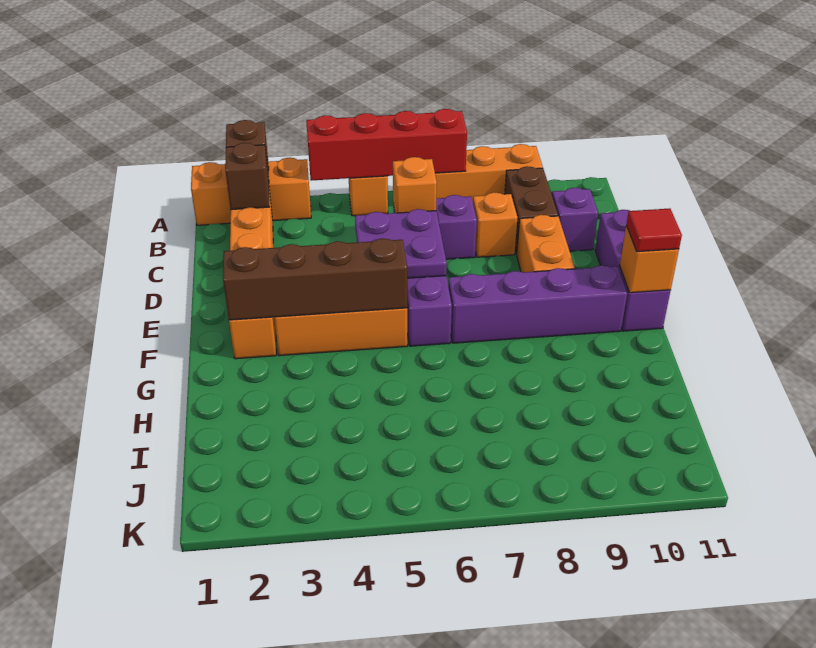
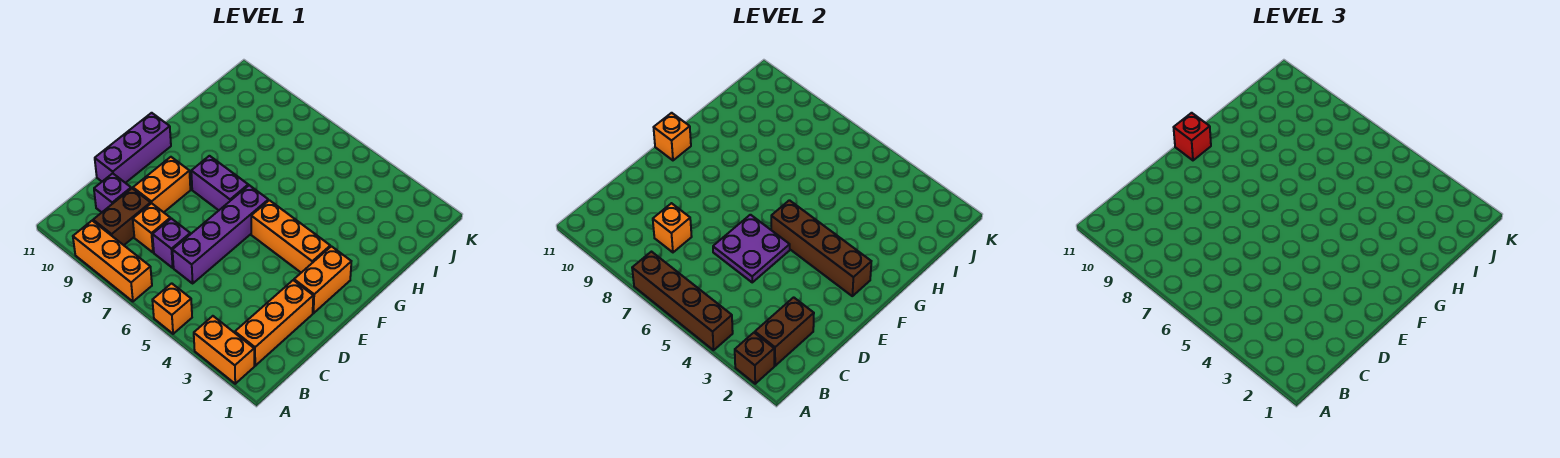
orange brick A1:A3 level 1 -> orange brick A2:A3 level 1
red brick A4:A7 level 2 -> brown brick A4:A7 level 2
brown brick B2 level 2 -> brown brick B2:C2 level 2
orange brick C6 level 2 -> orange brick C8 level 2
purple brick F7:F10 level 1 -> purple brick F7:F8 level 1
red tile F11 level 3 -> red brick F11 level 3

